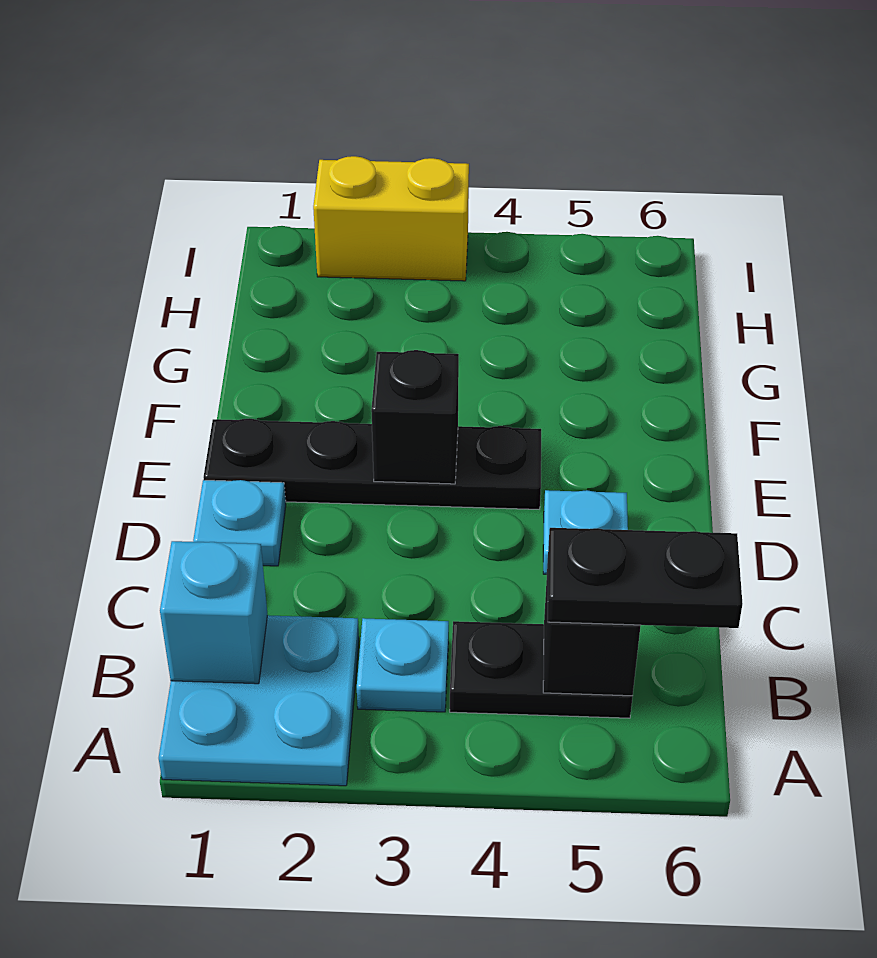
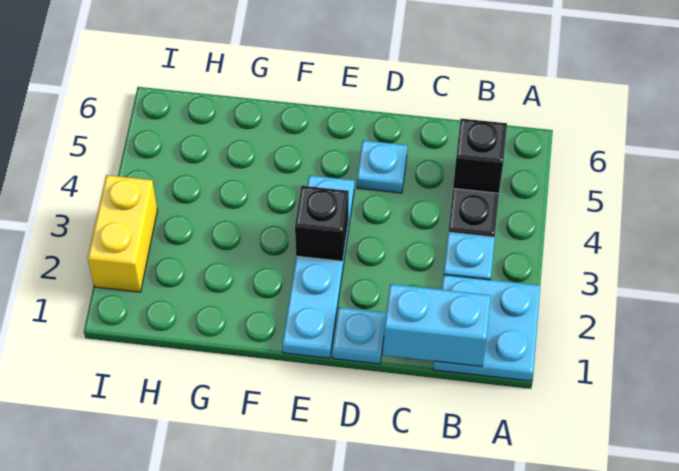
cyan brick B1 level 2 -> cyan brick B1:C1 level 2
black plate B5:B6 level 3 -> none
black plate E1:E4 level 1 -> cyan plate E1:E4 level 1

